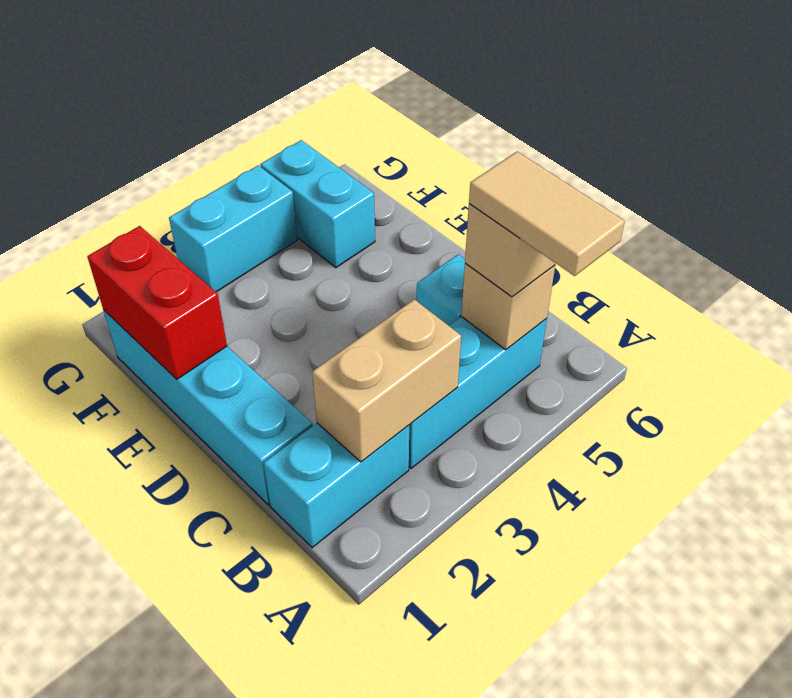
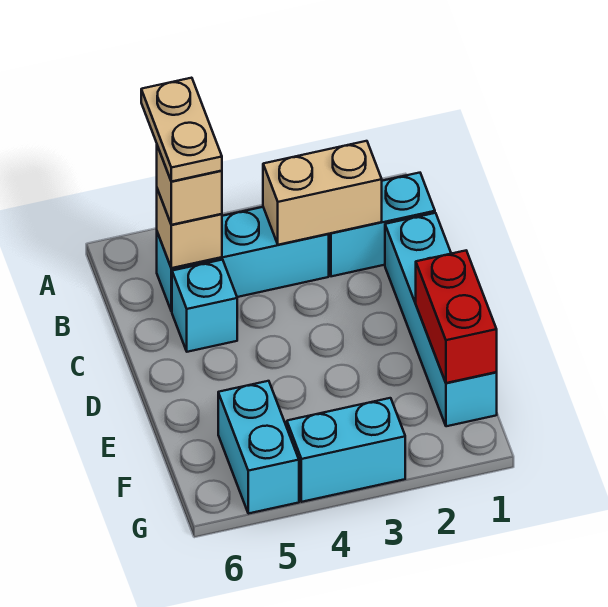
tan tile A5:B5 level 4 -> tan plate A5:B5 level 4

